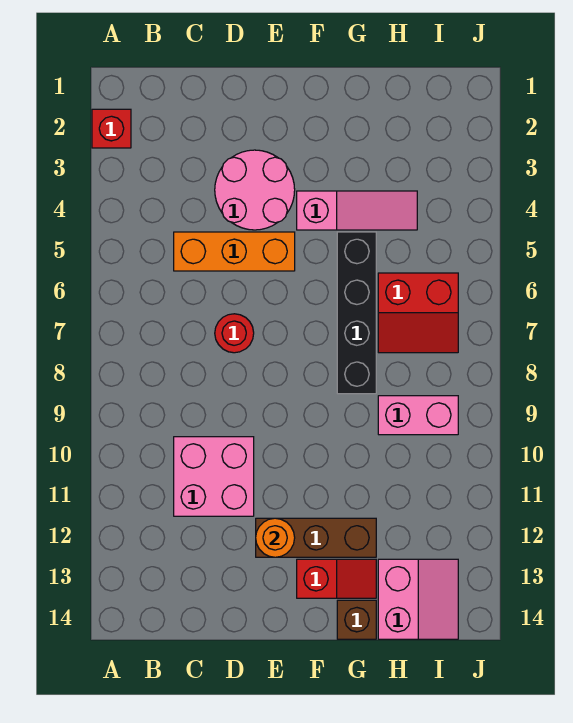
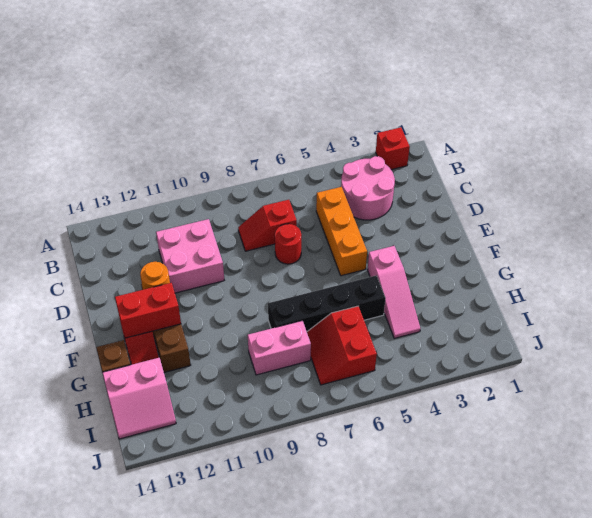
none -> red slope C7:C8 level 1 top 7
pink round brick D3:E4 level 1 -> pink round brick B3:C4 level 1
none -> red brick F12:F13 level 2
pink brick H9:I9 level 1 -> pink brick H8:H9 level 1

